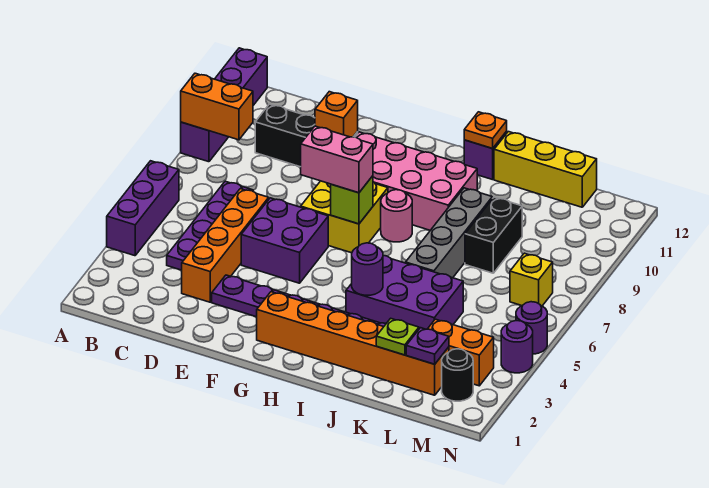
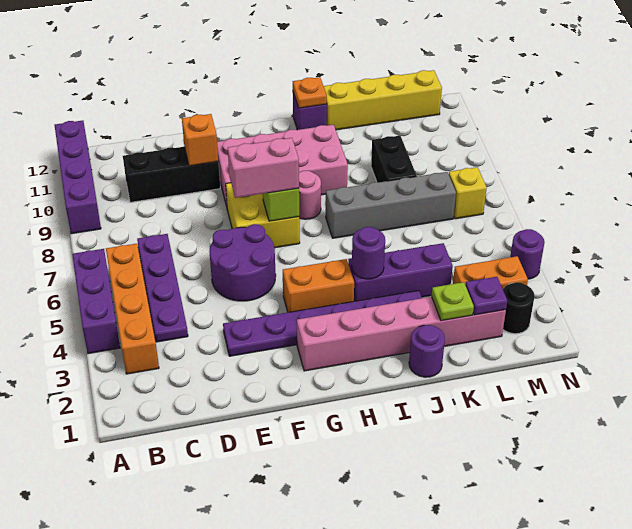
orange brick A9:B9 level 2 -> orange brick G4:H4 level 1
orange brick D3:D6 level 1 -> orange brick B3:B6 level 1
purple brick E5:F6 level 1 -> purple round brick E5:F6 level 1
orange brick G2:L2 level 1 -> pink brick G2:L2 level 1
purple brick I4:K5 level 1 -> purple brick I4:K4 level 1
grey brick J6:J9 level 1 -> grey brick I7:L7 level 1
yellow brick J12:L12 level 1 -> yellow brick J12:M12 level 1
purple round brick N5 level 1 -> purple round brick J1 level 1

